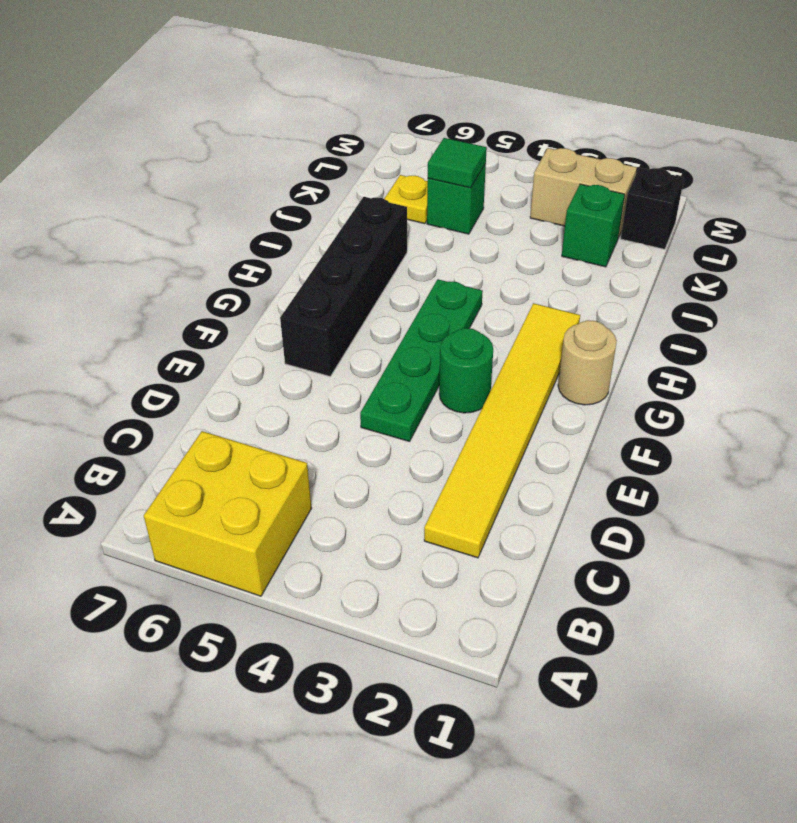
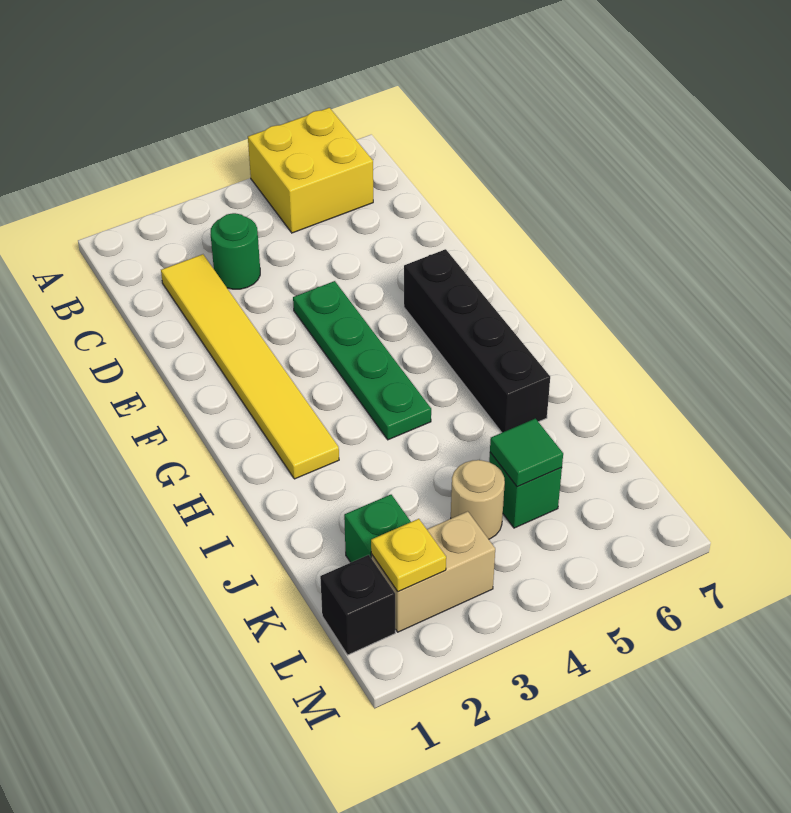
green round brick F3 level 1 -> green round brick C3 level 1
tan round brick G1 level 1 -> tan round brick K4 level 1
yellow plate K6 level 1 -> yellow plate L2 level 2

